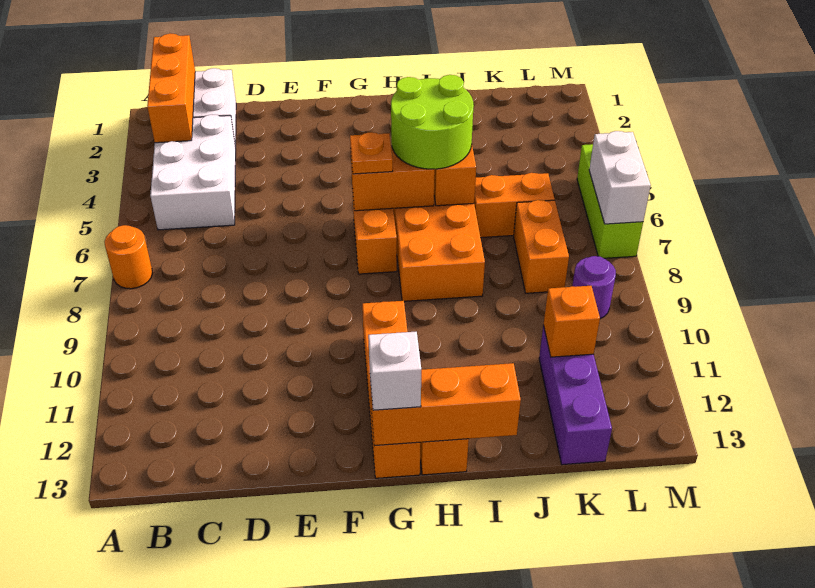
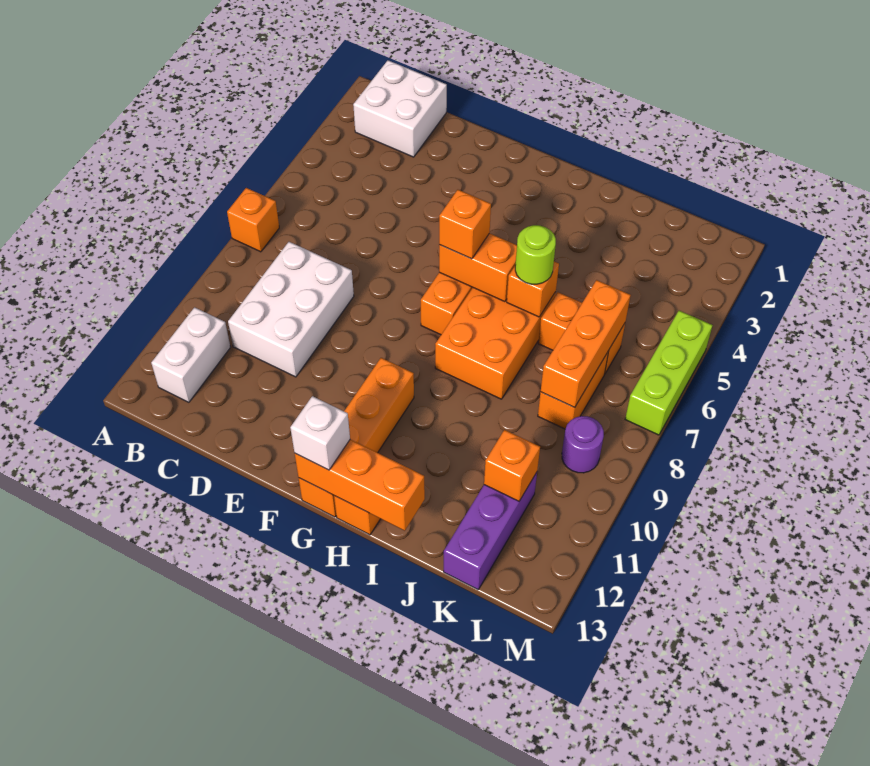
orange round brick A7 level 1 -> orange brick A7 level 1
orange brick B1:B3 level 2 -> orange brick K6:K8 level 2
white brick B3:C5 level 1 -> white brick C8:D10 level 1
orange plate G6 level 3 -> orange brick G6 level 3
lime round brick H5:I6 level 3 -> lime round brick I6 level 3
white brick M6:M7 level 2 -> white brick B11:B12 level 1

